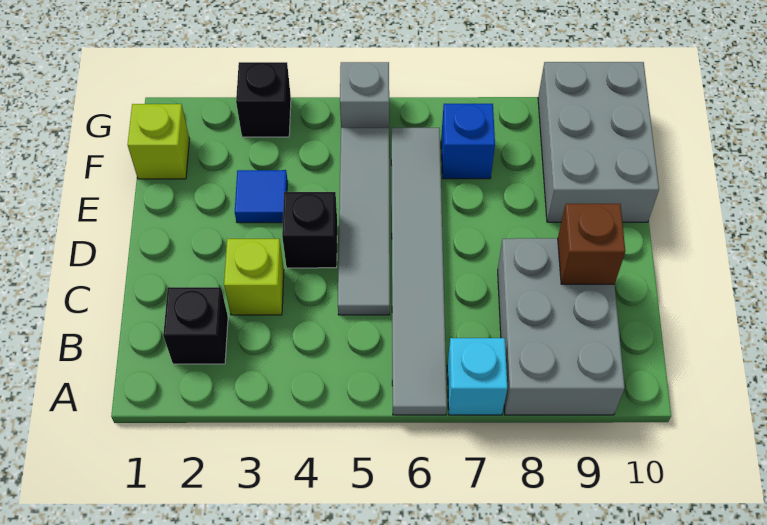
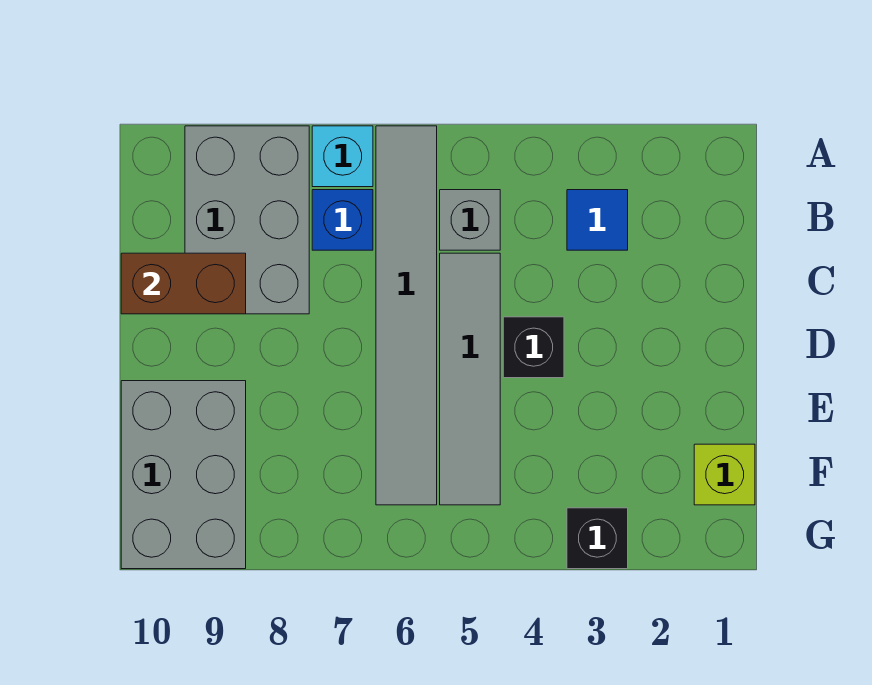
black brick B2 level 1 -> none
lime brick C3 level 1 -> none
brown brick C9 level 2 -> brown brick C9:C10 level 2
blue tile E3 level 1 -> blue tile B3 level 1
blue brick F7 level 1 -> blue brick B7 level 1
grey brick G5 level 1 -> grey brick B5 level 1

